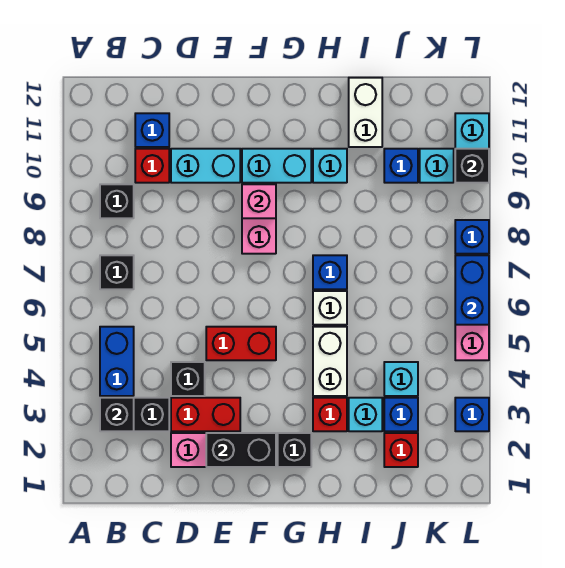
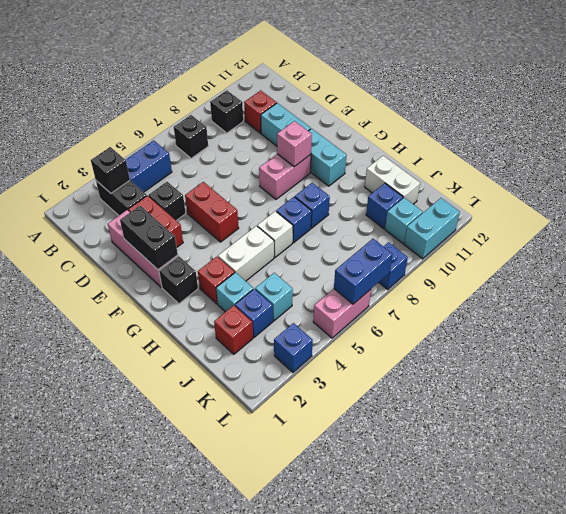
blue brick C11 level 1 -> blue brick H8 level 1
cyan brick H10 level 1 -> none
white brick I11:I12 level 1 -> white brick I11:J11 level 1
black brick L10 level 2 -> none

